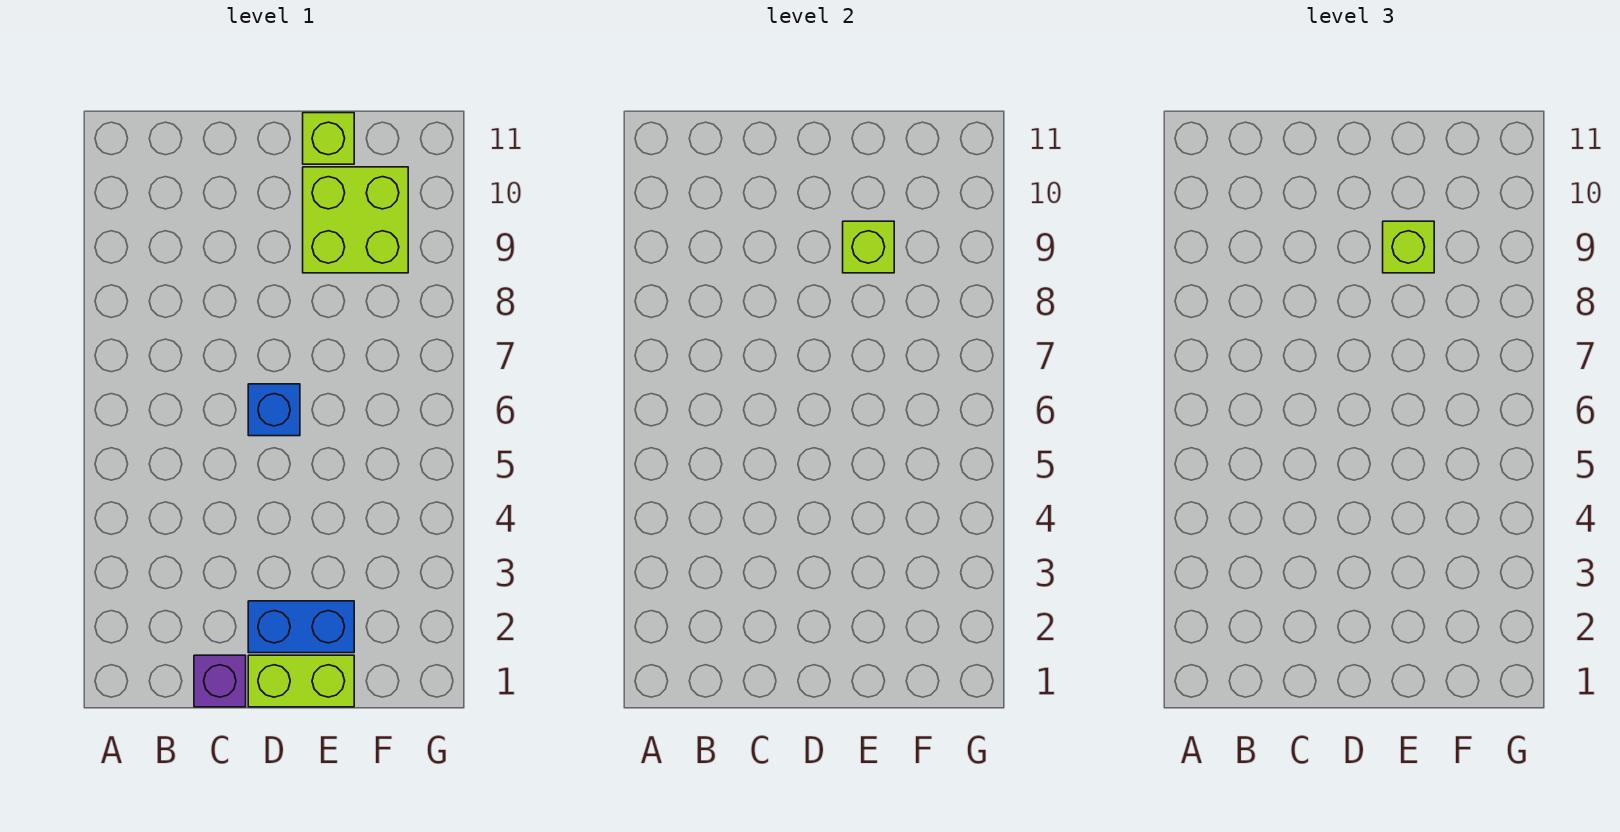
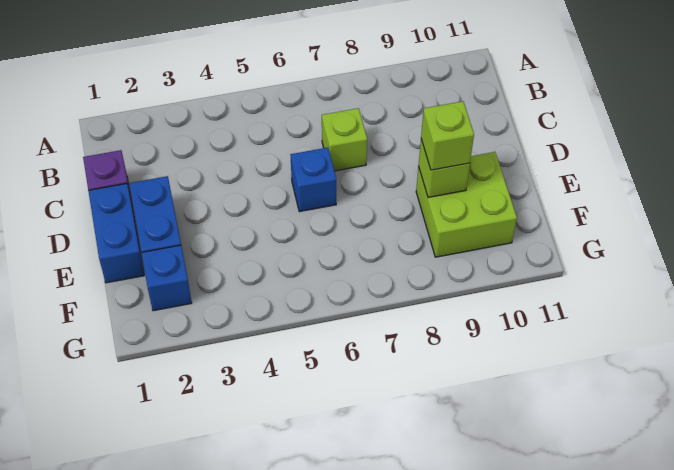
lime brick D1:E1 level 1 -> blue brick D1:E1 level 1
lime brick E11 level 1 -> lime brick C7 level 1
none -> blue brick F2 level 1

